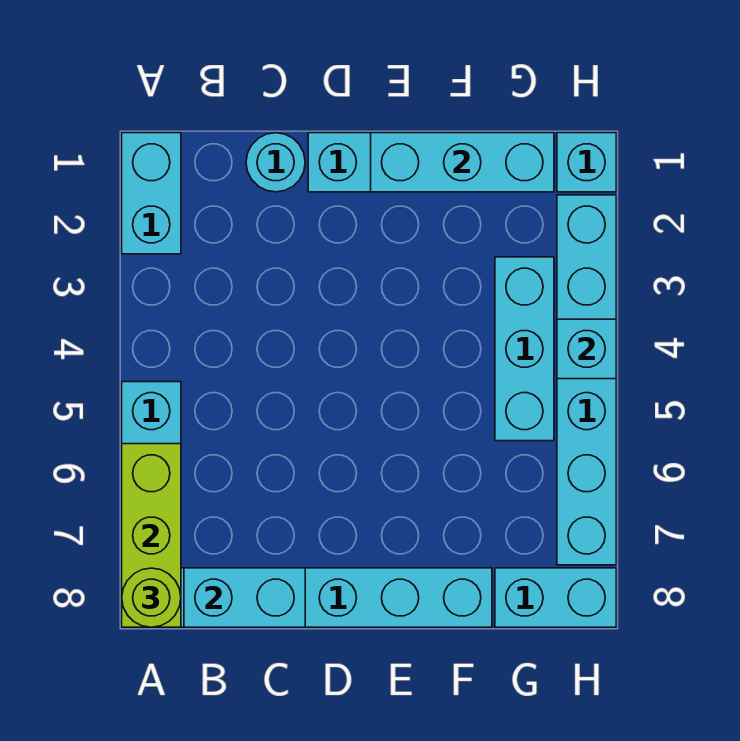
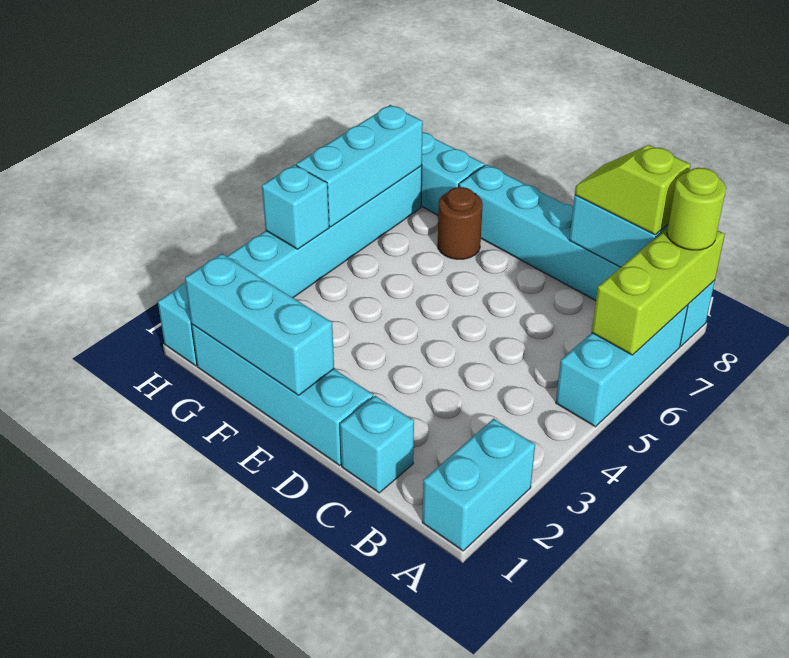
none -> lime slope B8:C8 level 3 top B
cyan round brick C1 level 1 -> cyan brick C1 level 1
none -> brown round brick F7 level 1
cyan brick G3:G5 level 1 -> cyan brick H5:H7 level 2

